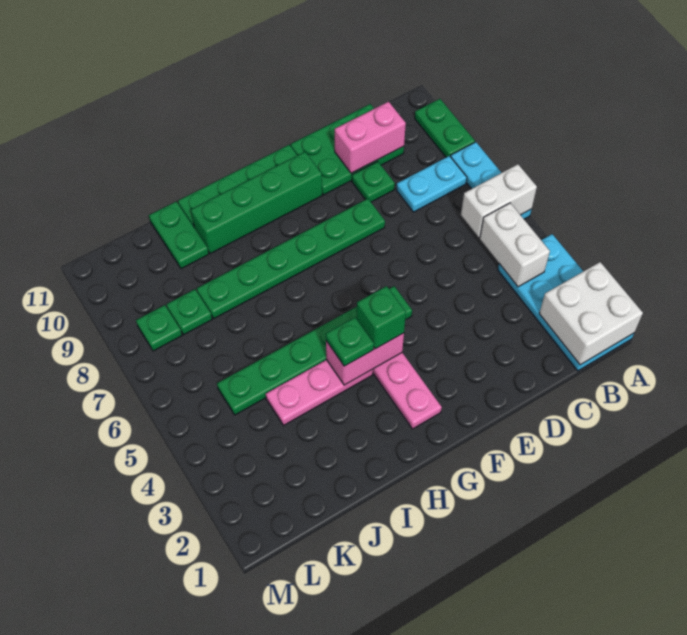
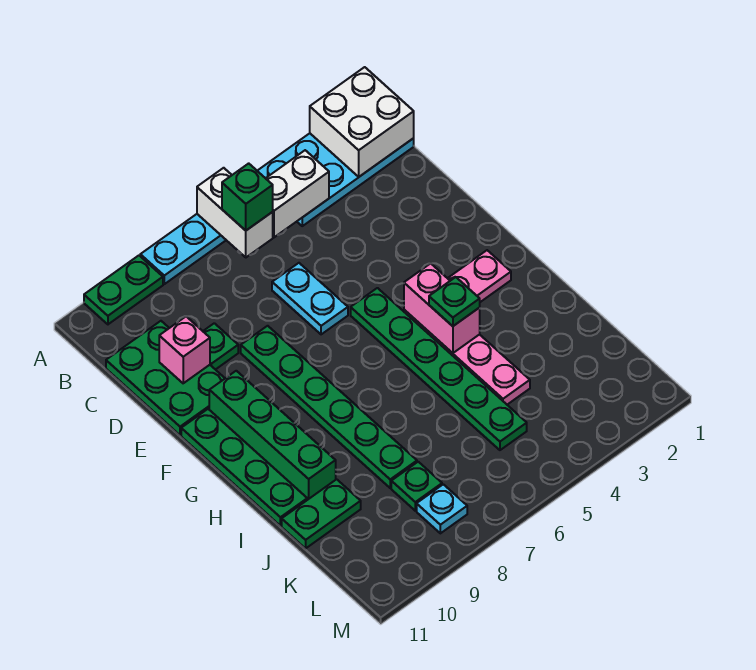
cyan plate B8:C8 level 1 -> cyan plate D6:E6 level 1
pink brick C10:D10 level 2 -> pink brick D10 level 2
green brick G4 level 3 -> green brick B6 level 3
green plate L8 level 1 -> cyan plate L8 level 1

